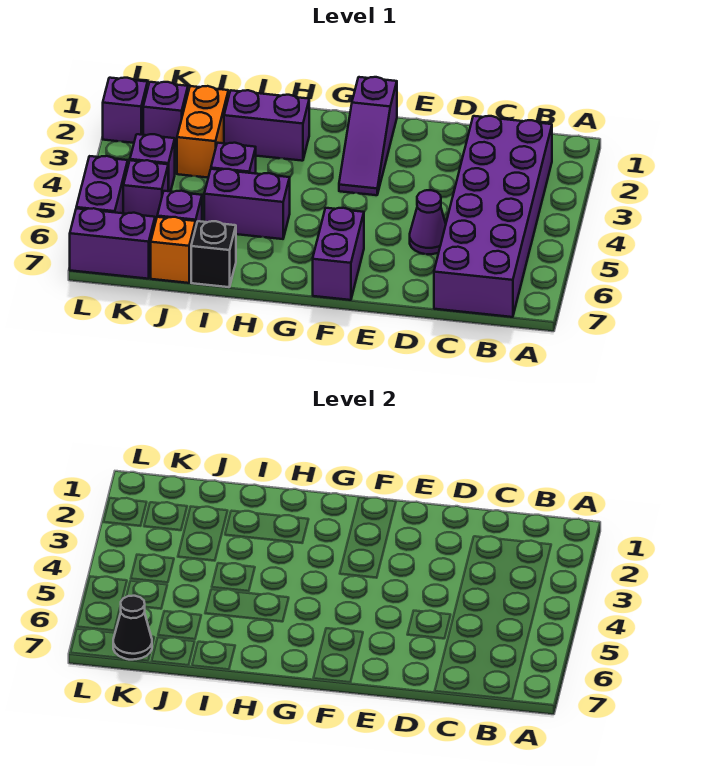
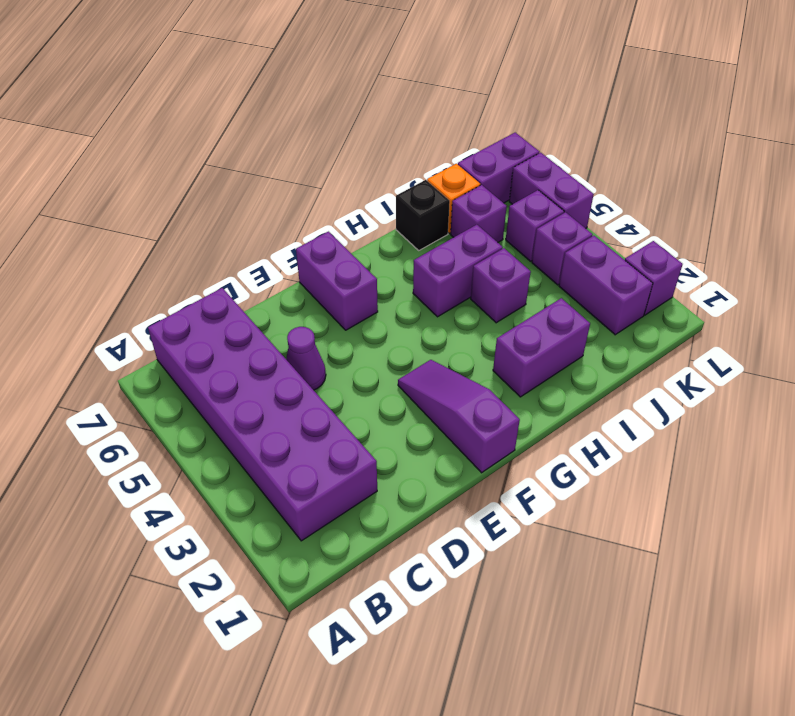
orange brick J2:J3 level 1 -> none
purple brick K2 level 1 -> purple brick K2:K3 level 1
black cone K7 level 2 -> none

